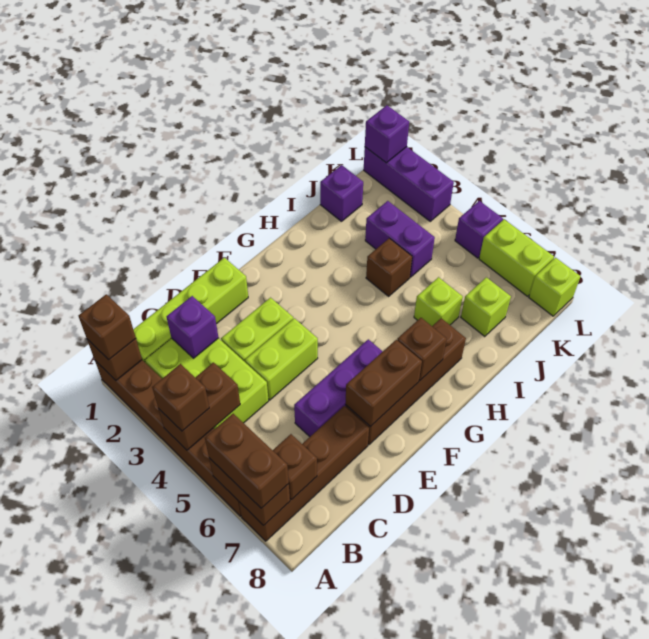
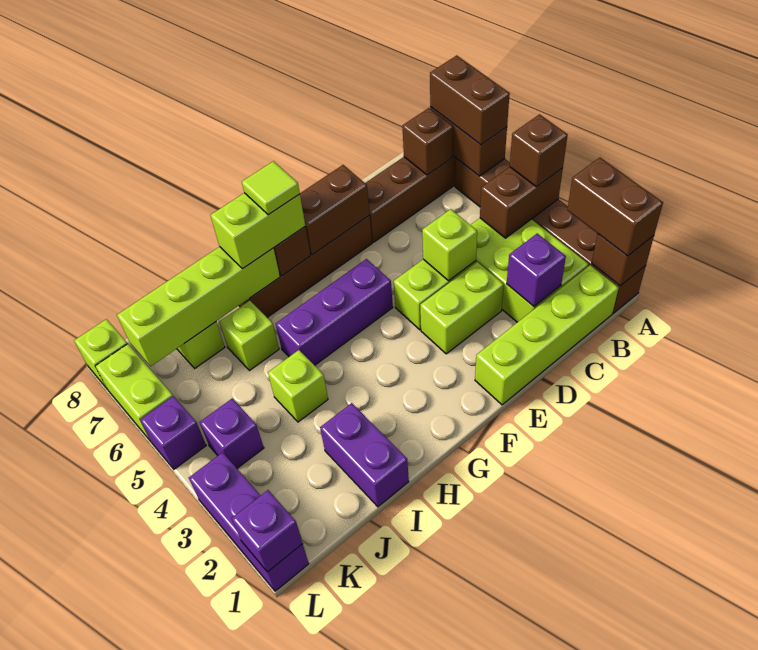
brown brick A1 level 3 -> brown brick A1:A2 level 3
none -> lime brick D4 level 2
purple brick D6:F6 level 1 -> purple brick F5:H5 level 1
none -> lime brick G7:H7 level 3
none -> lime tile G7 level 4
none -> lime brick H7:K7 level 2
brown brick I4 level 1 -> lime brick I4 level 1
purple brick J1 level 1 -> purple brick K4 level 1
purple brick J3:J4 level 1 -> purple brick I1:I2 level 1

